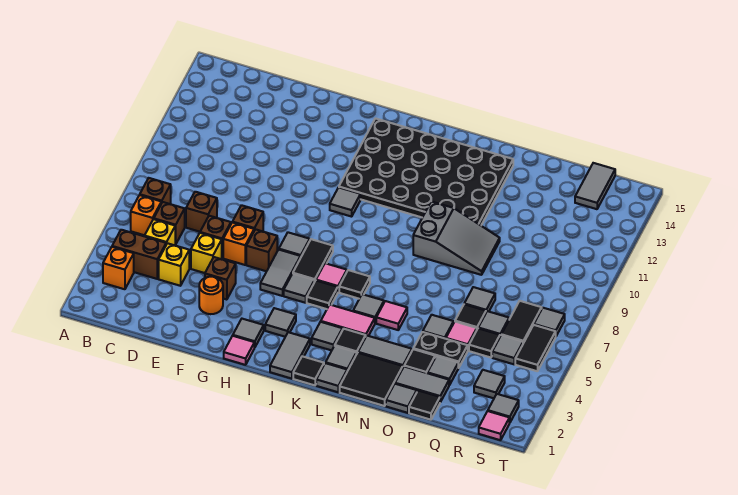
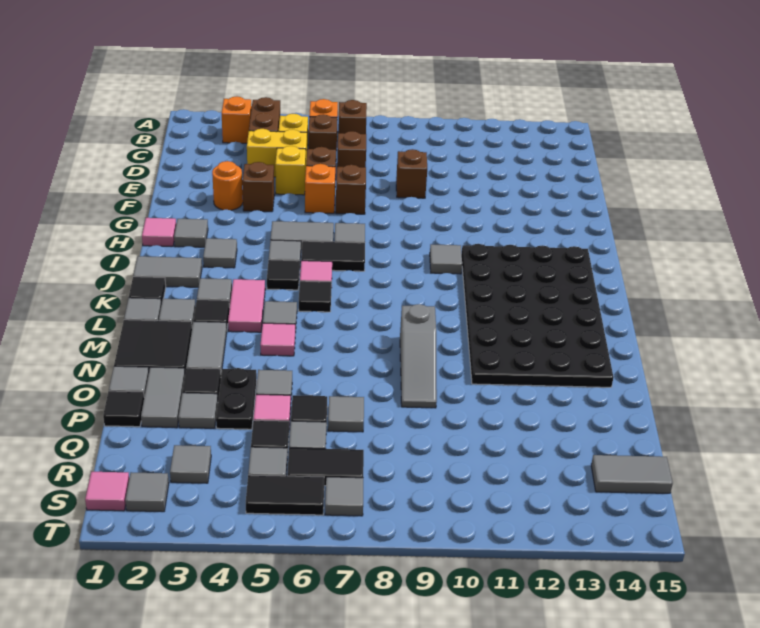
yellow brick D4 level 1 -> yellow brick D4:D5 level 1
brown brick G6 level 1 -> brown brick E9 level 1
grey slope M9:O10 level 1 top M -> grey slope M9:O9 level 1 top M

